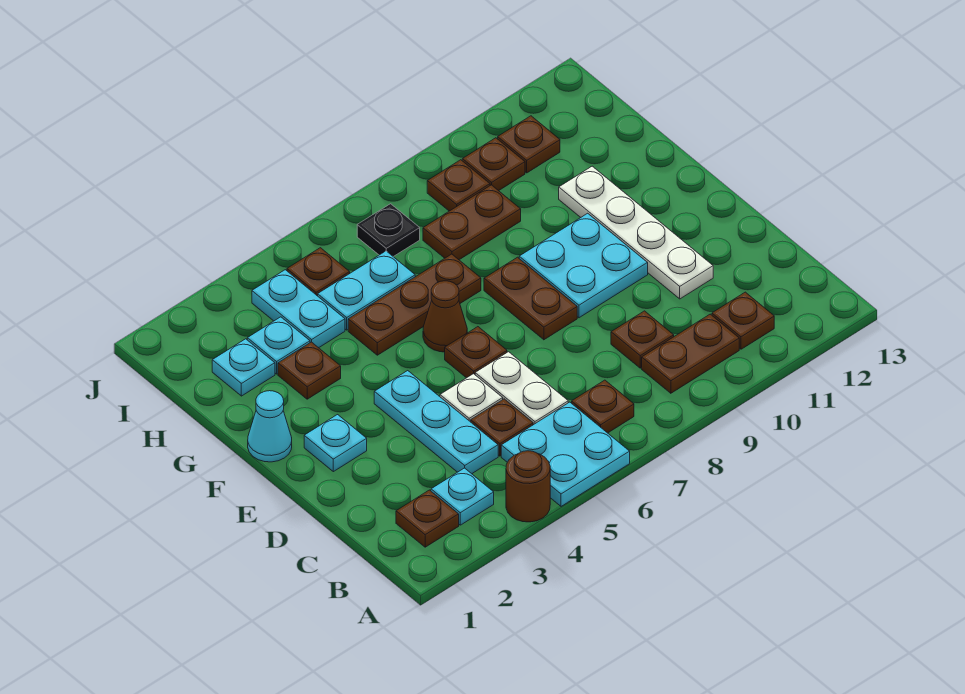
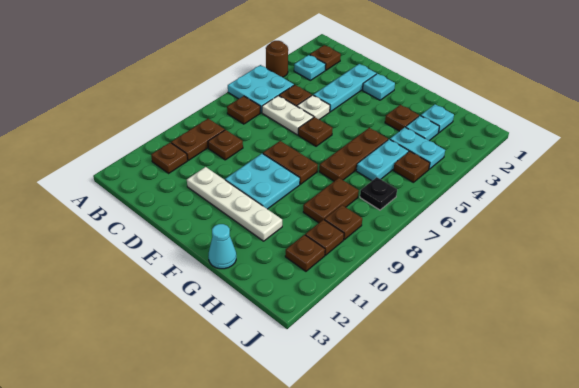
cyan plate C4:E4 level 1 -> cyan plate D2:D4 level 1
cyan cone F1 level 1 -> cyan cone G13 level 1
brown cone F6 level 1 -> none

